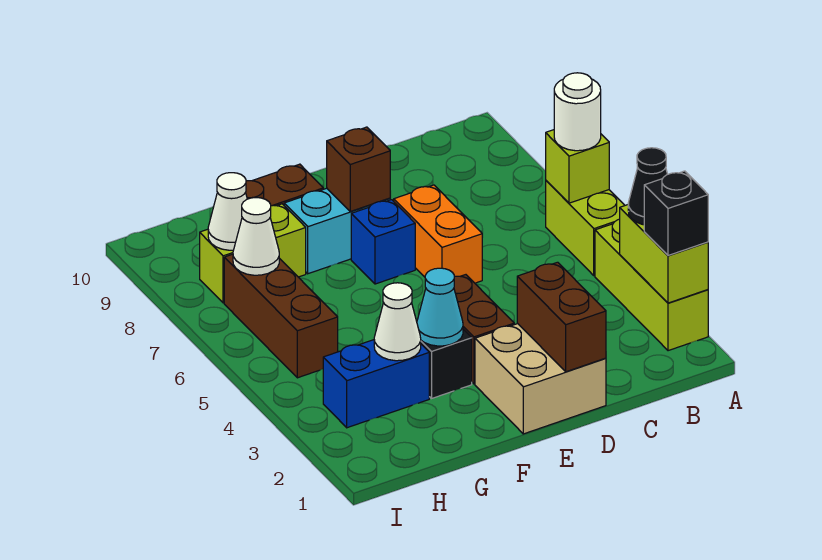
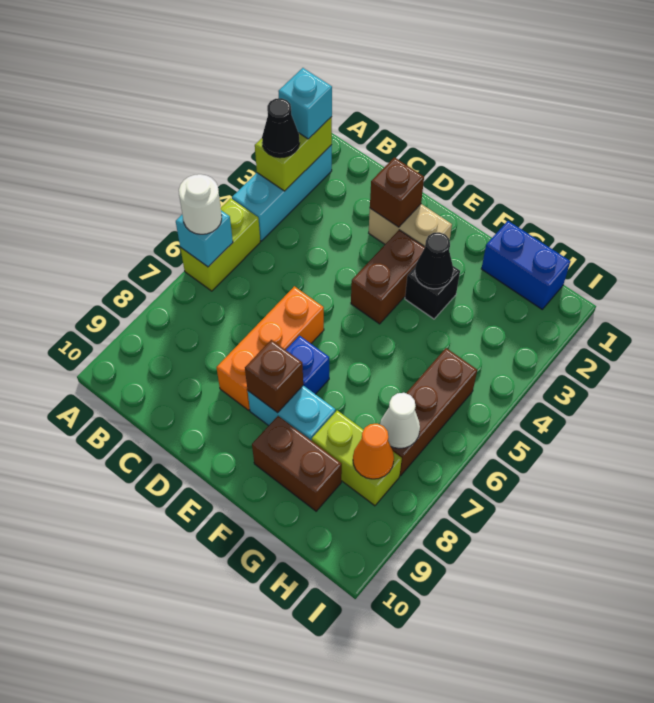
lime brick A2:A4 level 1 -> cyan brick A2:A4 level 1
black brick A2 level 3 -> cyan brick A2 level 3
lime brick A6 level 2 -> cyan brick A6 level 2
tan brick D1:E2 level 1 -> tan brick D2:E2 level 1
brown brick D1:D2 level 2 -> brown brick D2 level 2
orange brick D6:D7 level 1 -> orange brick D6:D8 level 1
cyan cone F3 level 2 -> black cone F3 level 2
blue brick G3:H3 level 1 -> blue brick G1:H1 level 1
white cone G3 level 2 -> none
white cone H8 level 2 -> orange cone H8 level 2

